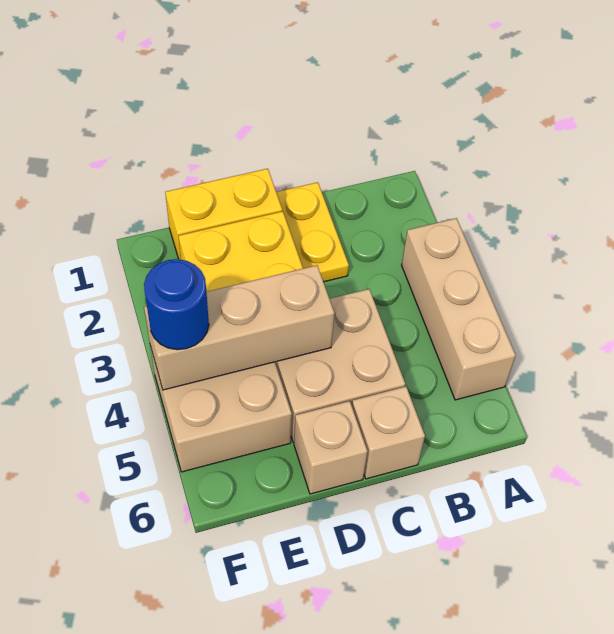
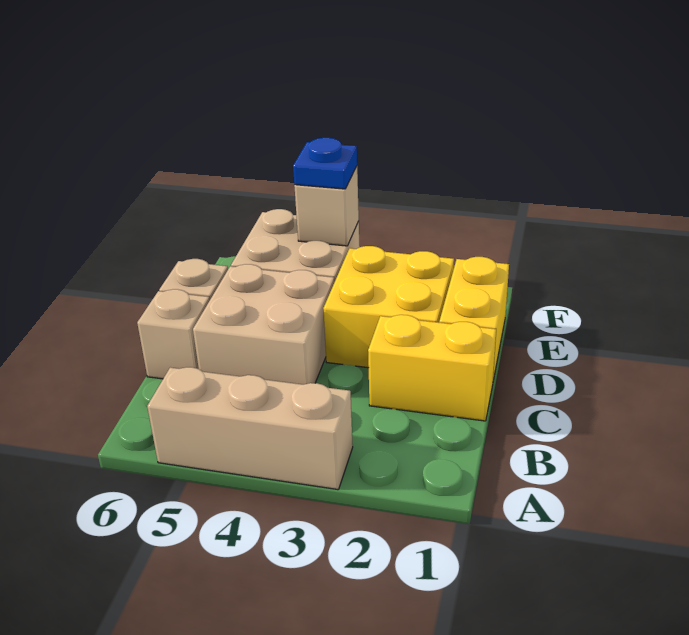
yellow plate C1:C2 level 1 -> yellow brick C1:C2 level 1
tan brick D4:F4 level 2 -> tan brick F4 level 2
blue round brick F4 level 3 -> blue plate F4 level 3

